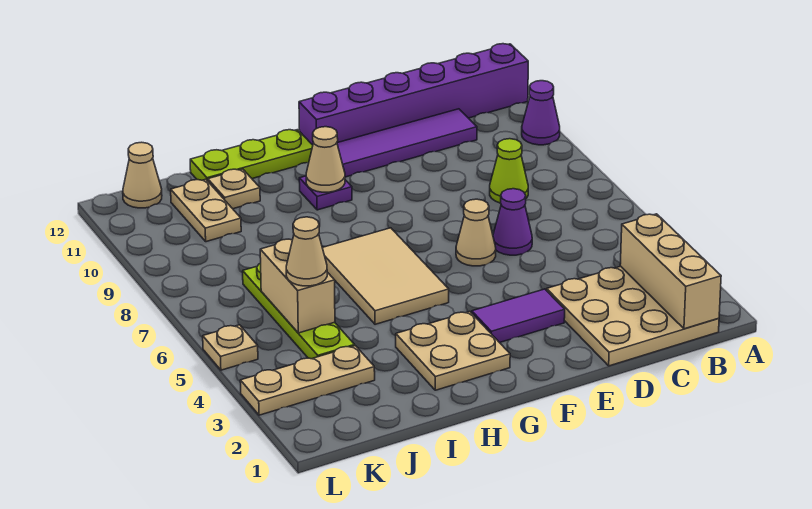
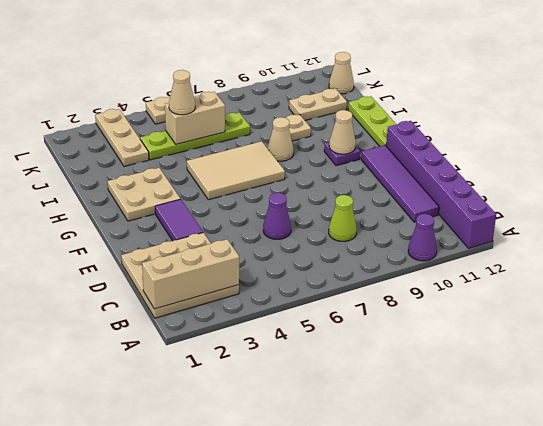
tan cone E6 level 1 -> tan cone H8 level 1
tan plate I11 level 1 -> tan plate I9 level 1

